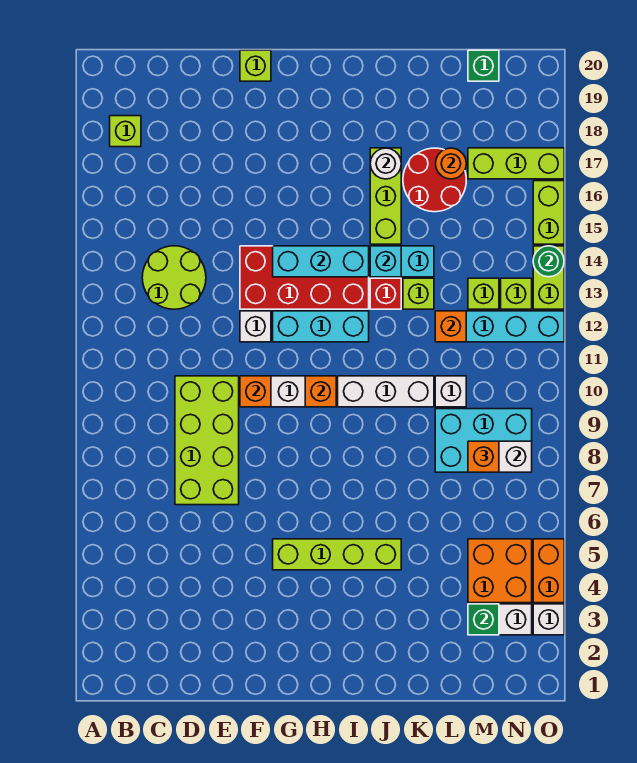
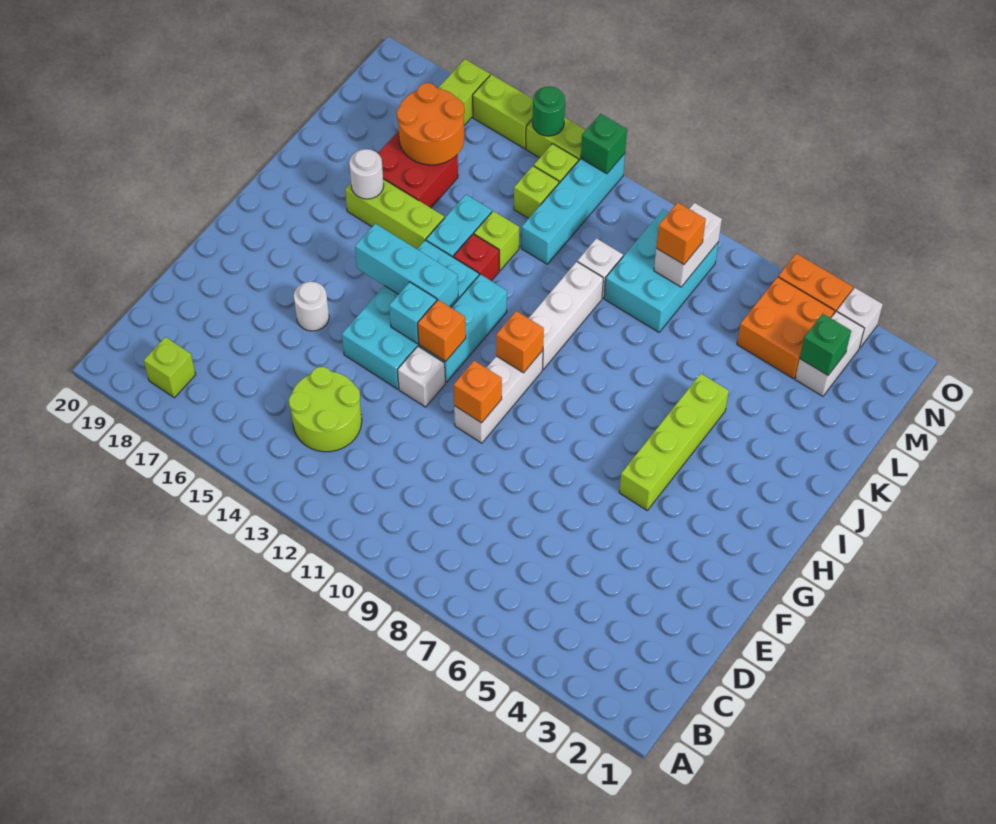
lime brick D7:E10 level 1 -> none
red brick F13:I14 level 1 -> cyan brick F13:I14 level 1
none -> white round brick F16 level 1
lime brick F20 level 1 -> none
cyan brick G14:I14 level 2 -> cyan brick H13:H15 level 2
cyan brick J14 level 2 -> cyan brick G13 level 2
red round brick K16:L17 level 1 -> red brick K16:L17 level 1
orange brick L12 level 2 -> orange brick G12 level 2
orange round brick L17 level 2 -> orange round brick L16:M17 level 2
green brick M20 level 1 -> green brick O12 level 2

